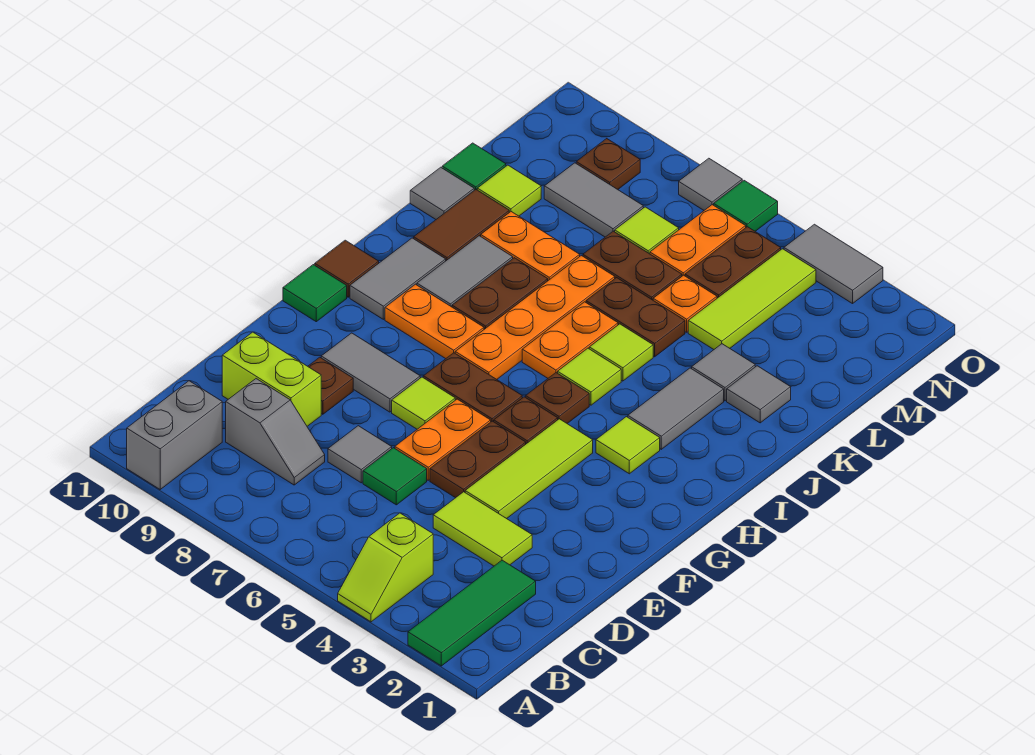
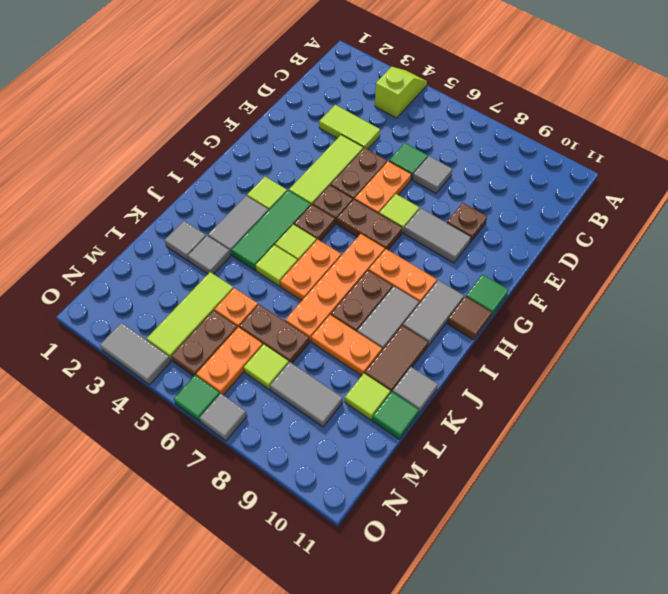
green tile A2:C2 level 1 -> green tile H4:J4 level 1
grey brick A10:B10 level 1 -> none
grey slope C8:C9 level 1 top 9 -> none
lime brick D9:D10 level 1 -> none
brown plate K5:K6 level 1 -> none
brown plate N9 level 1 -> none

